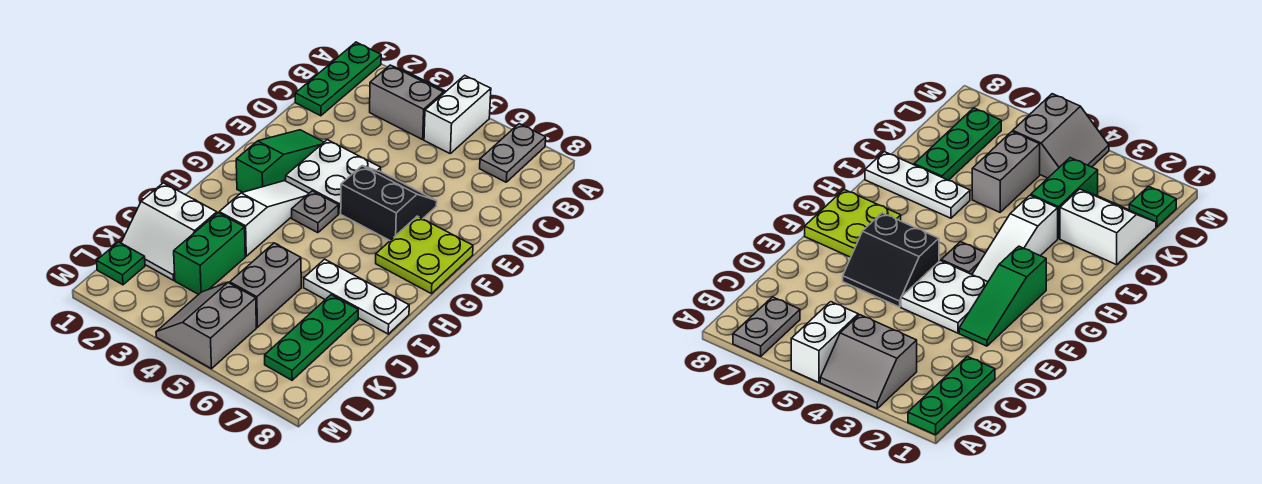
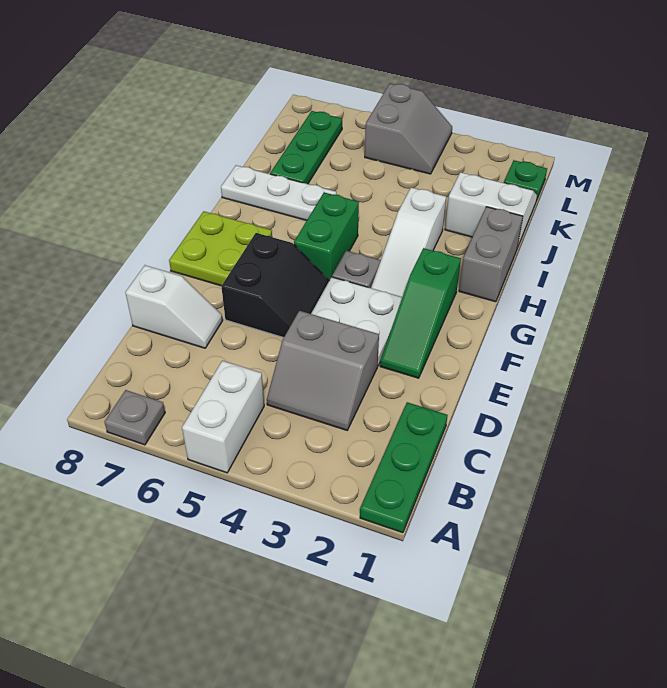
grey slope A3:B4 level 1 top B -> grey slope C3:D4 level 1 top D
grey plate A7:B7 level 1 -> grey plate A7 level 1
none -> white slope D7:D8 level 1 top 8
black slope E5:F6 level 1 top F -> black slope E5:F6 level 1 top 6
green brick J3:K3 level 1 -> green brick G5:H5 level 1
grey brick J5:K5 level 1 -> grey brick H1:I1 level 1

